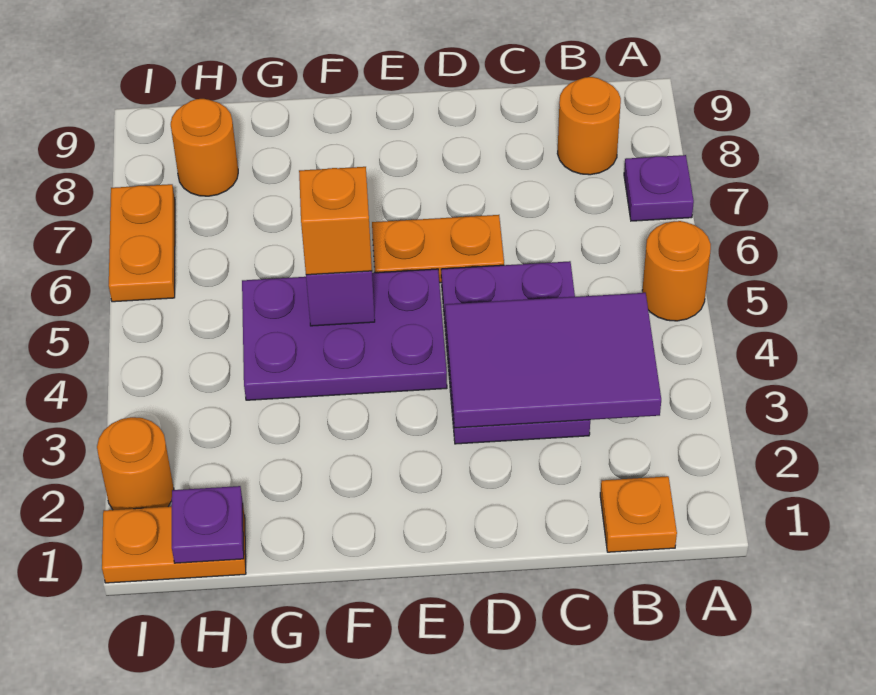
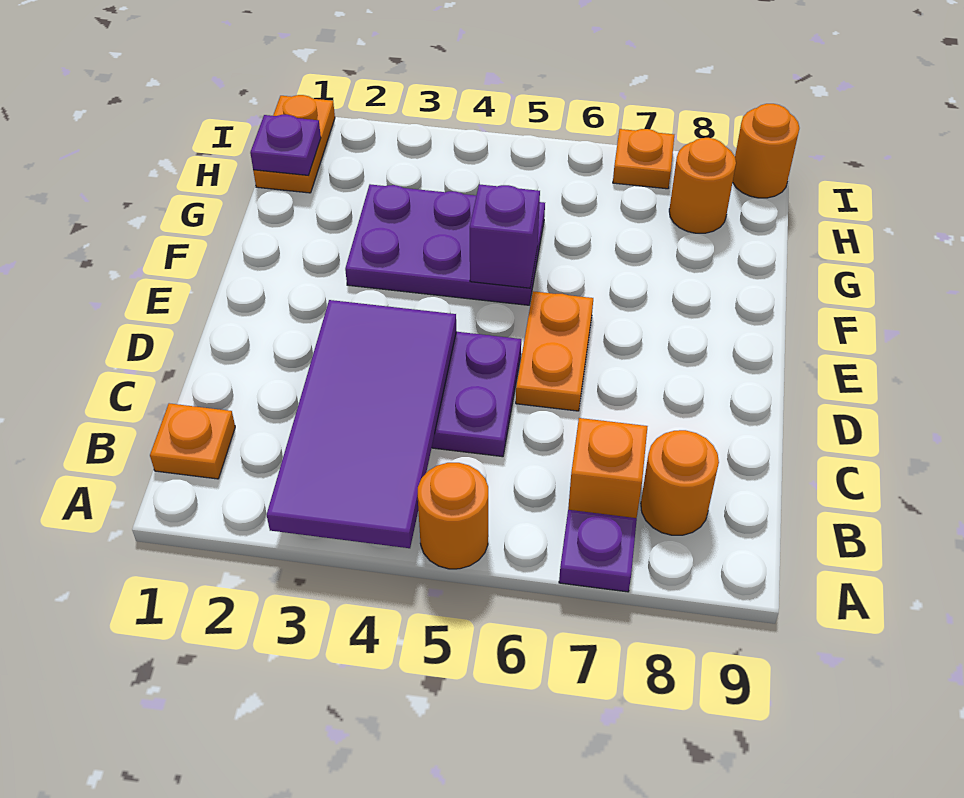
purple tile B3:D4 level 2 -> purple tile A3:D4 level 2
purple plate E4:G5 level 1 -> purple plate F3:G5 level 1
orange brick F5 level 3 -> orange brick B7 level 1
orange round brick I2 level 1 -> orange round brick I9 level 1
orange plate I6:I7 level 1 -> orange plate I7 level 1

